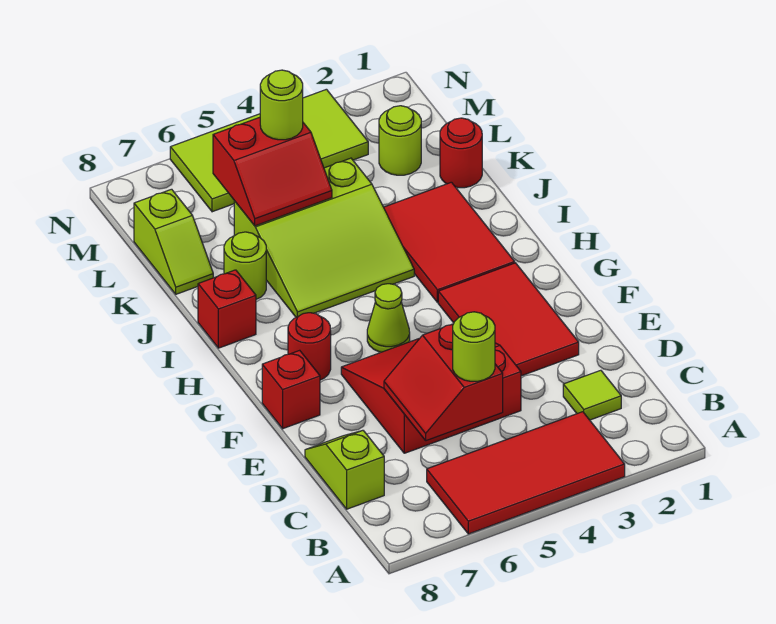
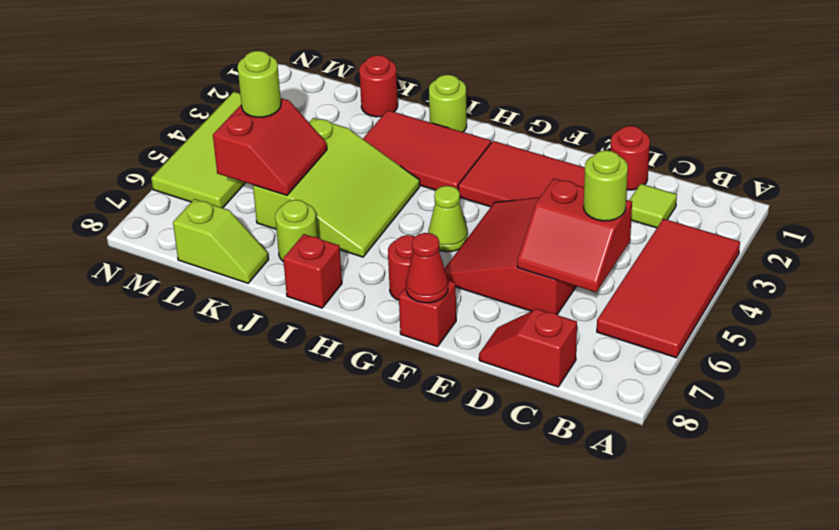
lime slope C8:D8 level 1 top C -> red slope C8:D8 level 1 top C
none -> red round brick D1 level 1
none -> red cone F8 level 2
lime round brick L2 level 1 -> lime round brick I1 level 1

